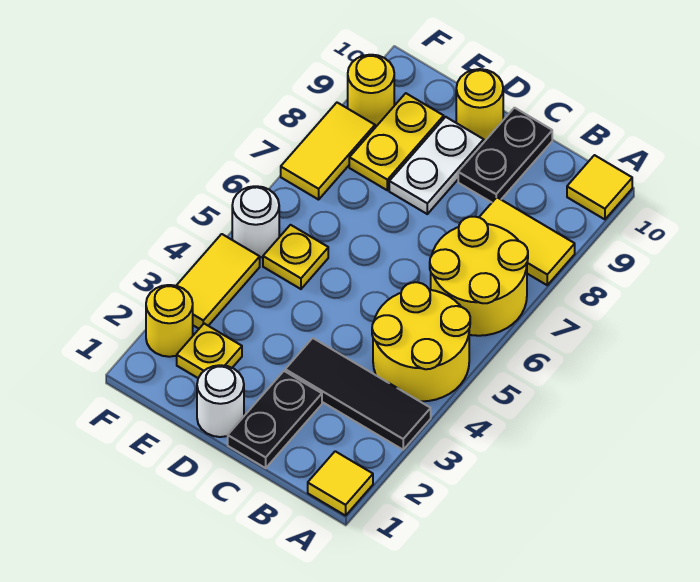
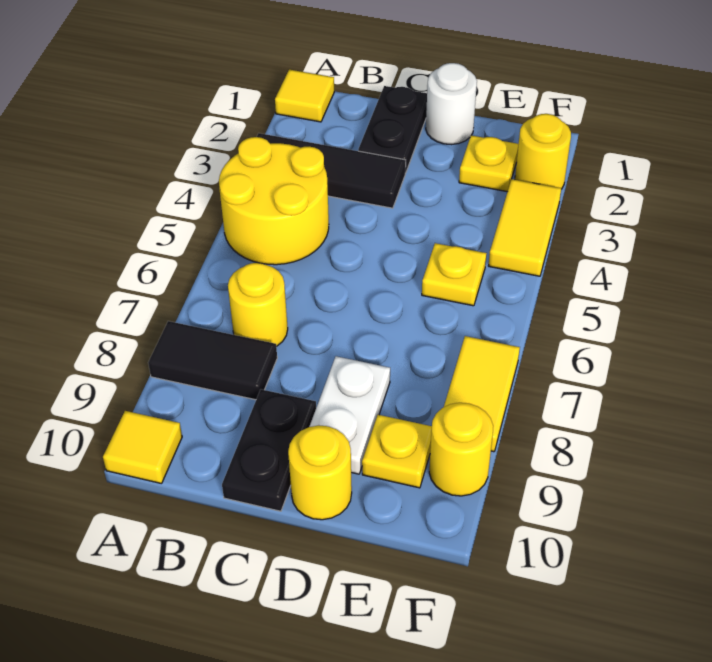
yellow round brick A6:B7 level 1 -> yellow round brick B7 level 1
yellow tile A8:B8 level 1 -> black tile A8:B8 level 1
yellow plate E8:E9 level 1 -> yellow plate E9 level 1
white round brick F5 level 1 -> none

